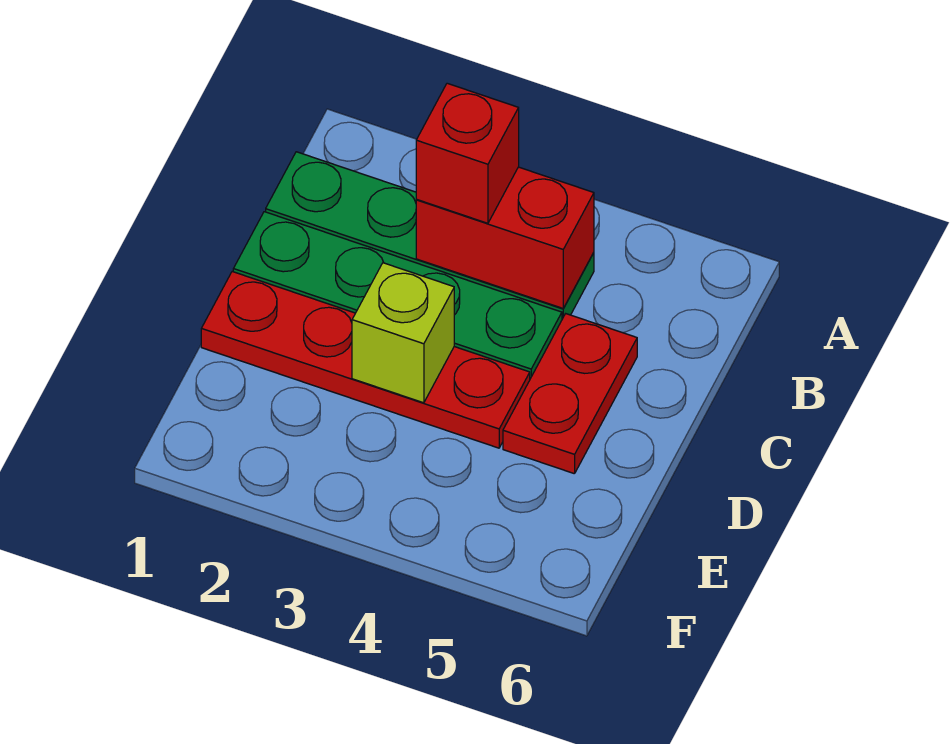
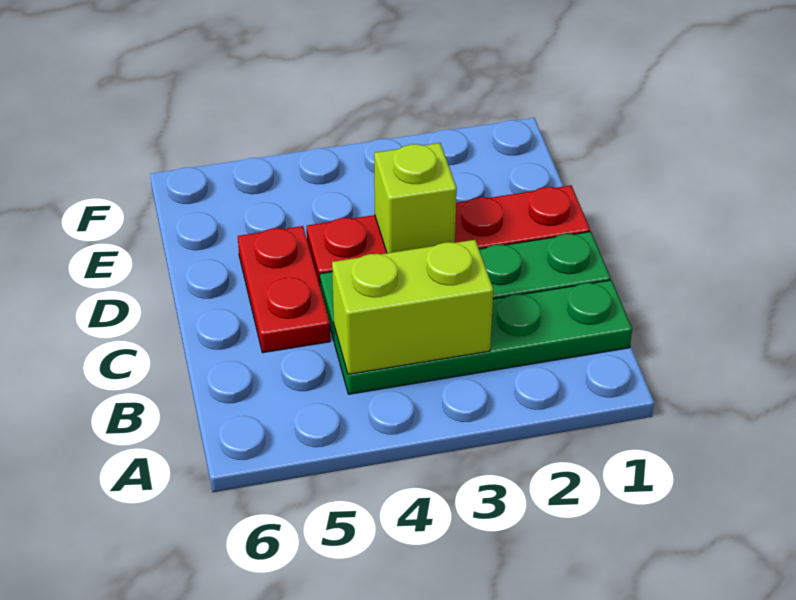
red brick B3:B4 level 2 -> lime brick B3:B4 level 2
red brick B3 level 3 -> none

